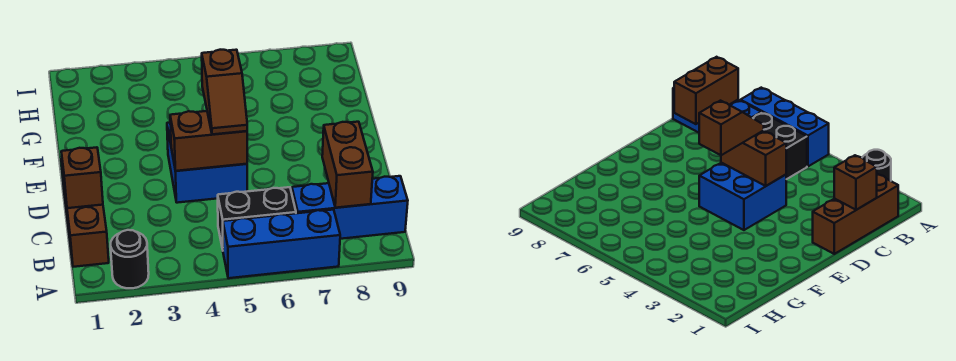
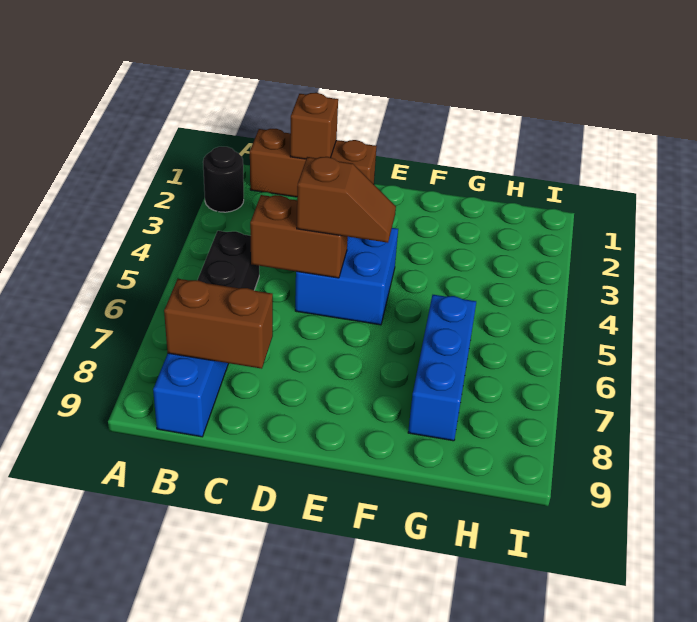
blue brick A5:A7 level 1 -> blue brick G6:G8 level 1
brown brick D4:D5 level 2 -> brown brick C5:D5 level 2
brown slope D5:E5 level 3 top E -> brown slope D5:E5 level 3 top D

